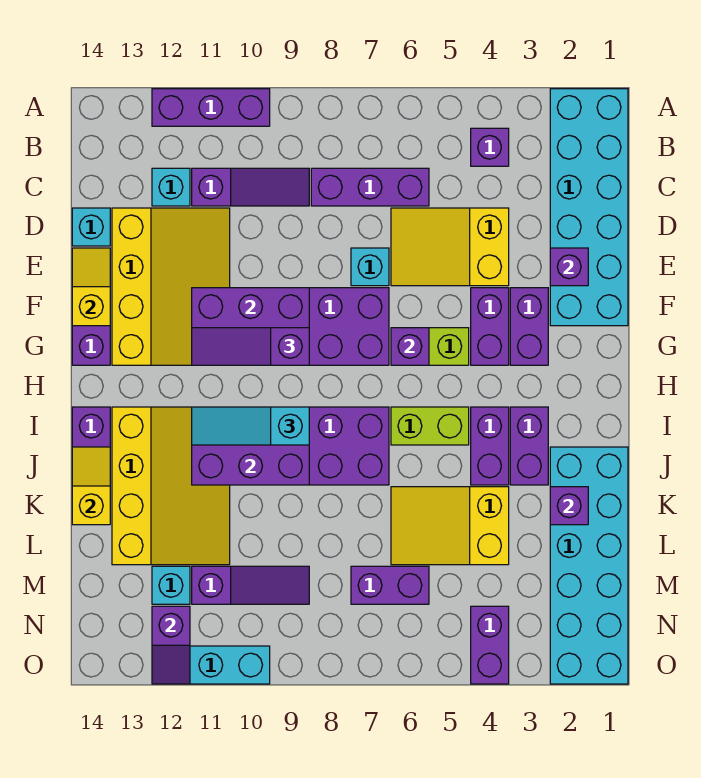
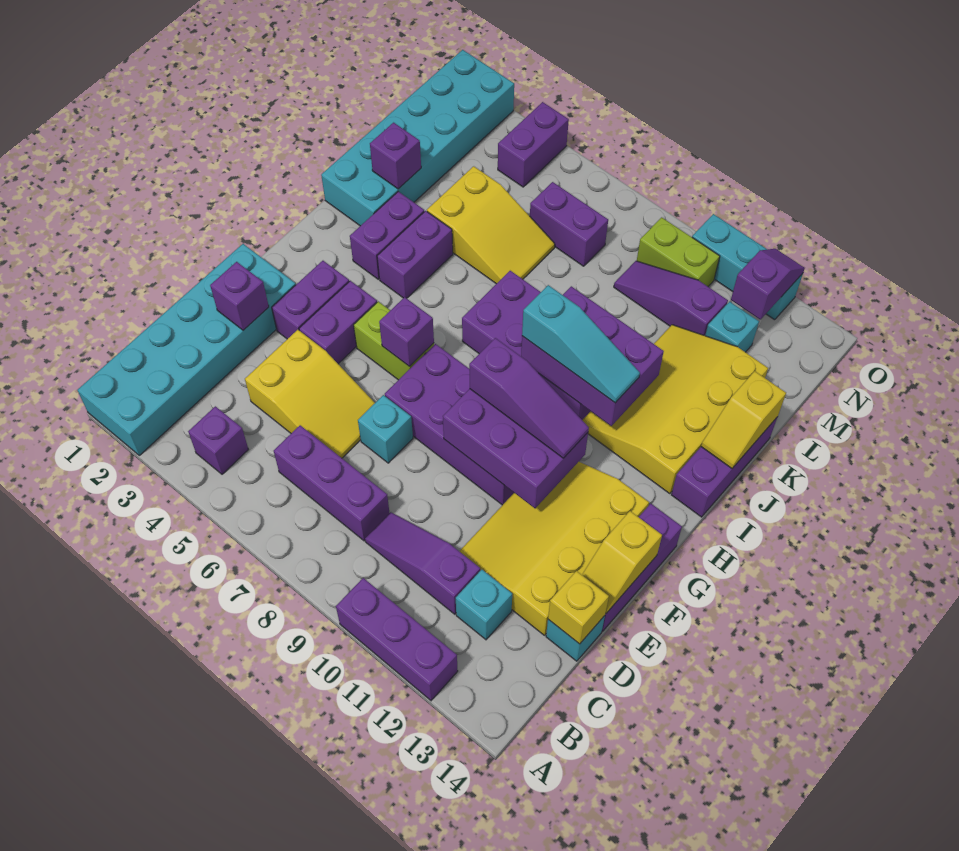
none -> yellow brick D14 level 2
lime brick I5:I6 level 1 -> lime brick N9:N10 level 1

